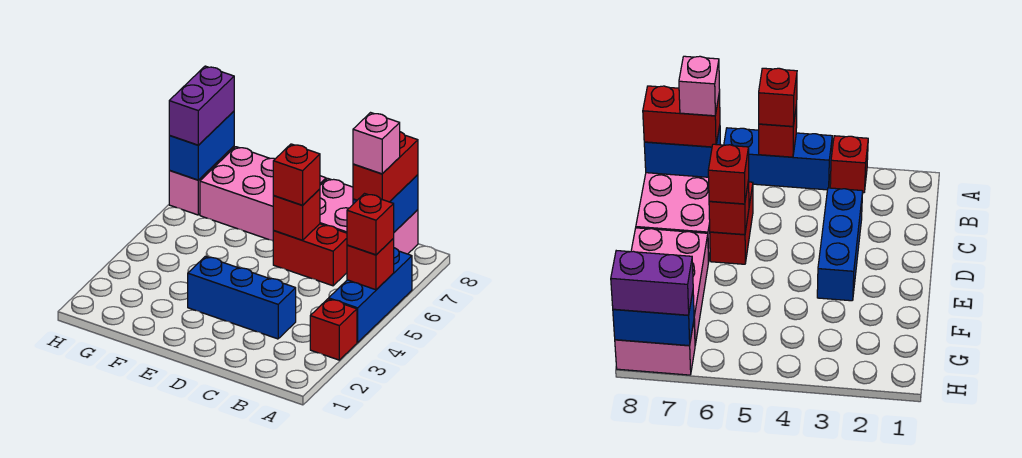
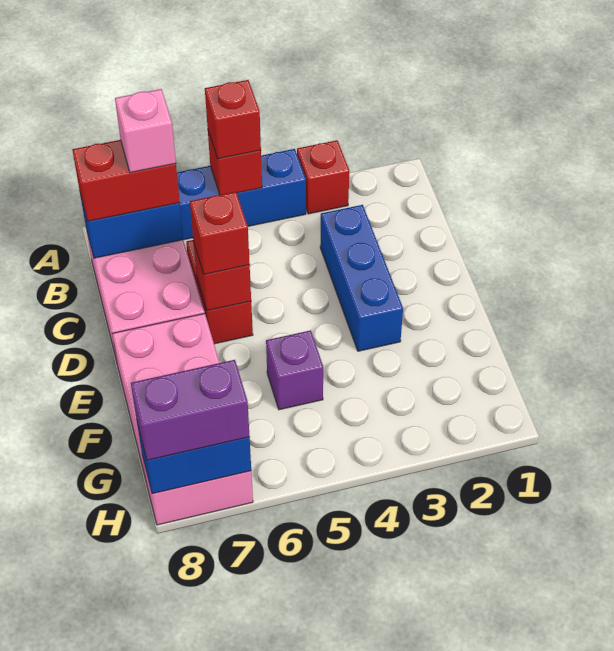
none -> purple brick F5 level 1

